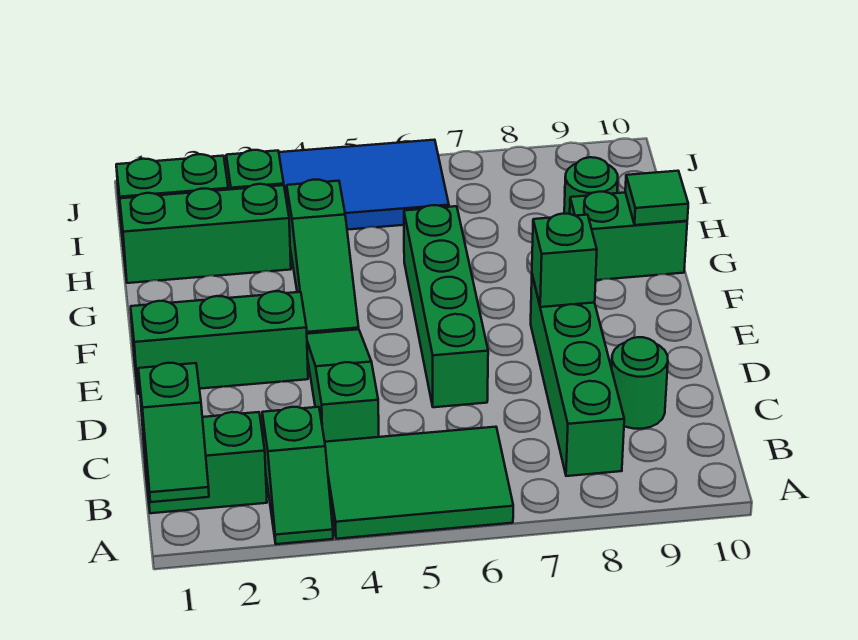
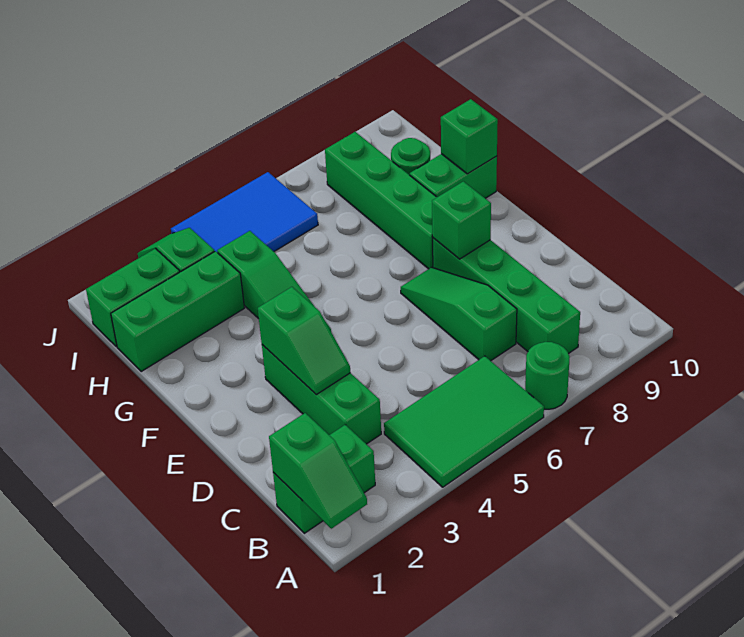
green slope A3:B3 level 1 top B -> green slope D3:E3 level 2 top E
green slope C4:E4 level 1 top C -> green slope C7:E7 level 1 top C
green round brick C9 level 1 -> green round brick A7 level 1
green brick D6:G6 level 1 -> green brick F8:I8 level 1
green brick E1:E3 level 1 -> green brick C3:E3 level 1
green tile G10 level 2 -> green brick G10 level 2

